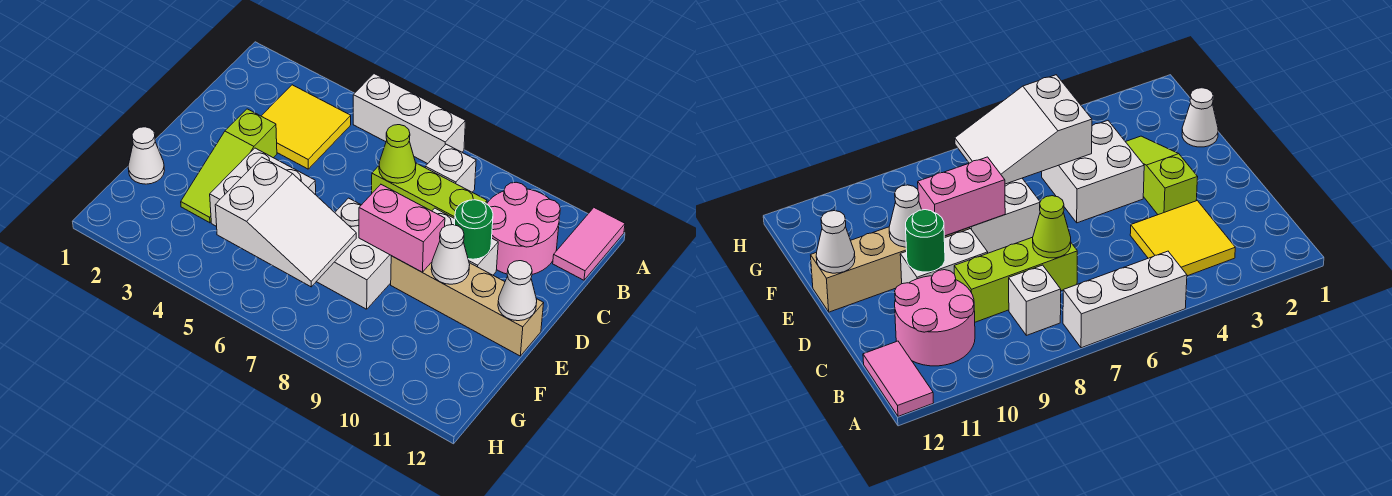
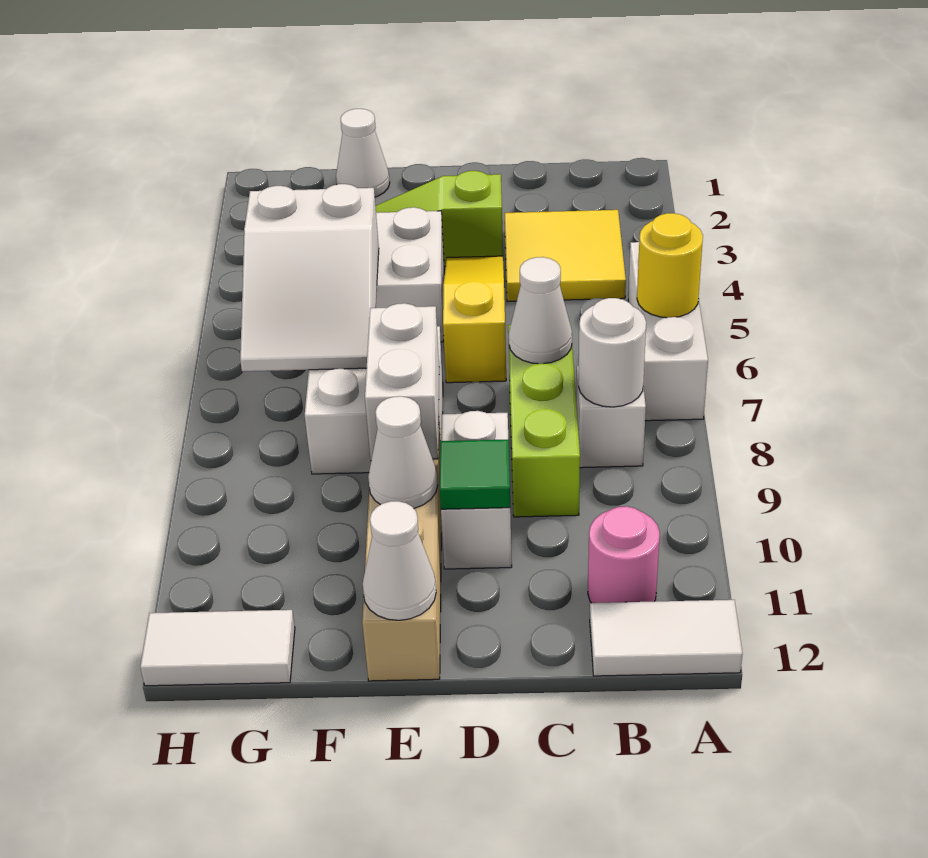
none -> yellow round brick A6 level 2
pink tile A12:B12 level 1 -> white tile A12:B12 level 1
none -> white round brick B8 level 2
pink round brick B10:C11 level 1 -> pink round brick B11 level 1
lime cone C7 level 2 -> white cone C7 level 2
none -> yellow slope D4:D6 level 1 top 6
green round brick D10 level 2 -> green tile D10 level 2
pink brick E8:E9 level 2 -> white brick E8:E9 level 2
none -> white tile G12:H12 level 1

